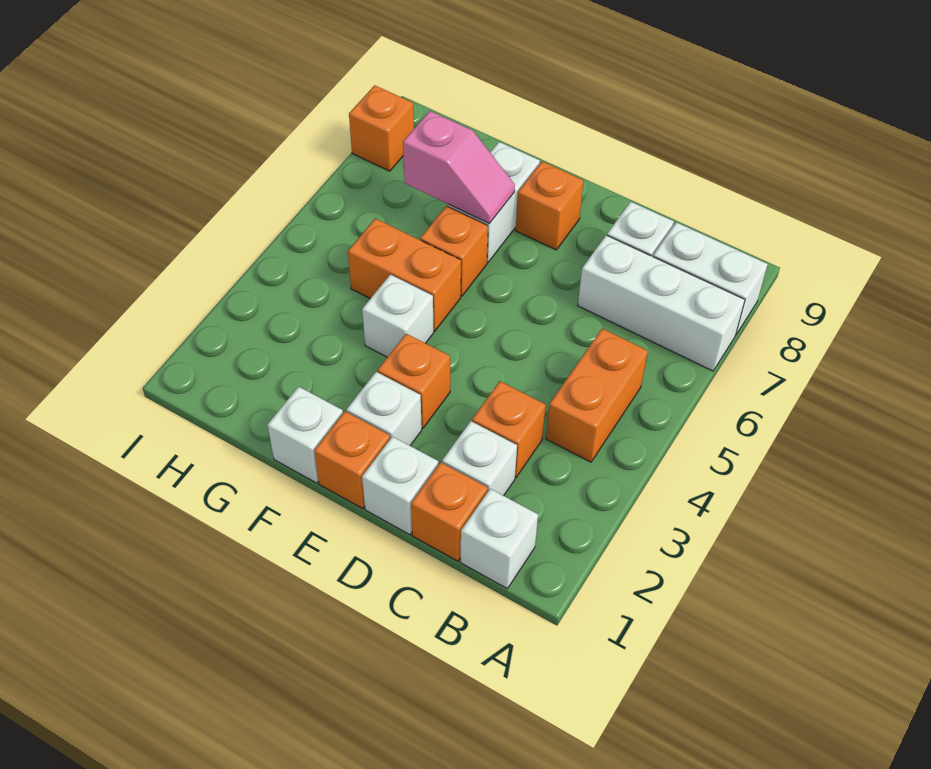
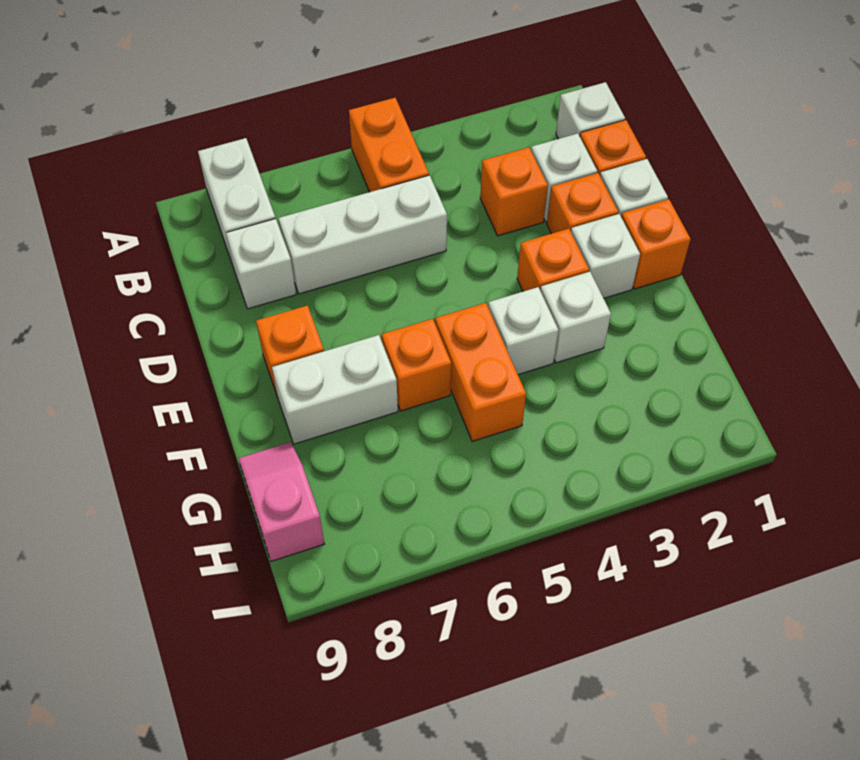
white brick A7:C7 level 1 -> white brick C5:C7 level 1
orange brick B4:B5 level 1 -> orange brick A5:B5 level 1
white brick F1 level 1 -> white brick F3 level 1
pink slope F7:G7 level 2 top G -> pink slope G9:H9 level 1 top H
orange brick I8 level 1 -> orange brick D2 level 1

